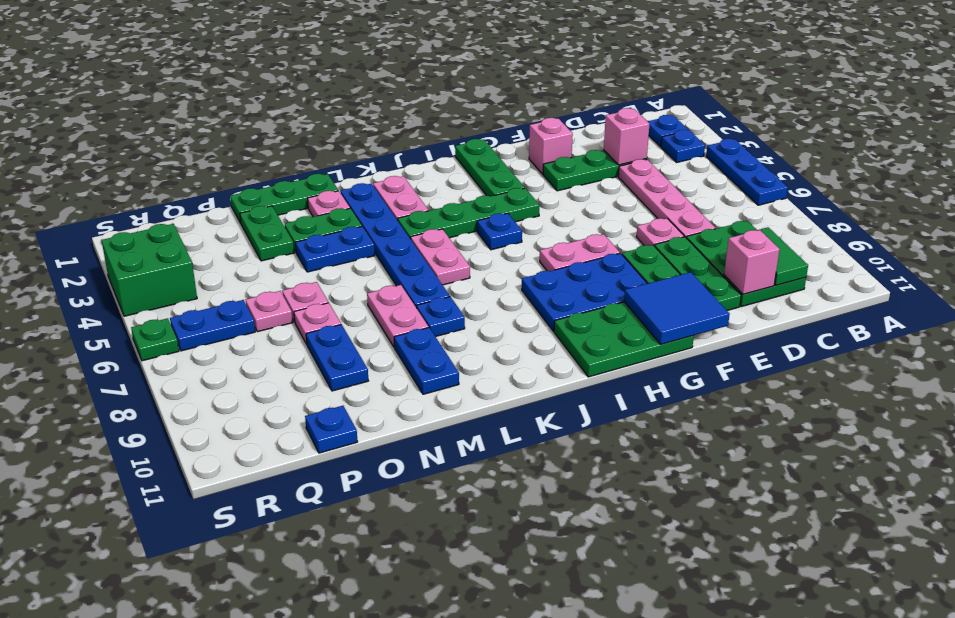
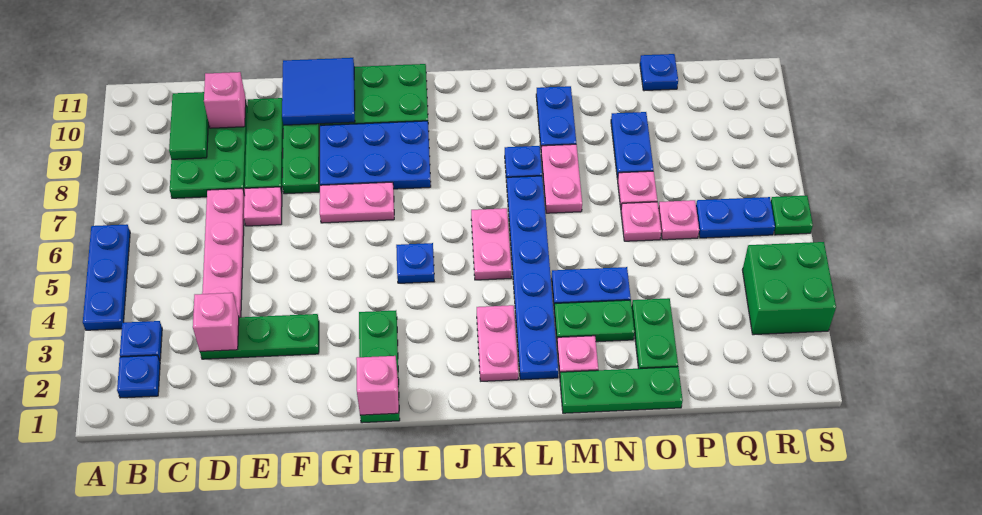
pink brick F2 level 1 -> pink brick H1 level 2
green plate H4:K4 level 1 -> none

